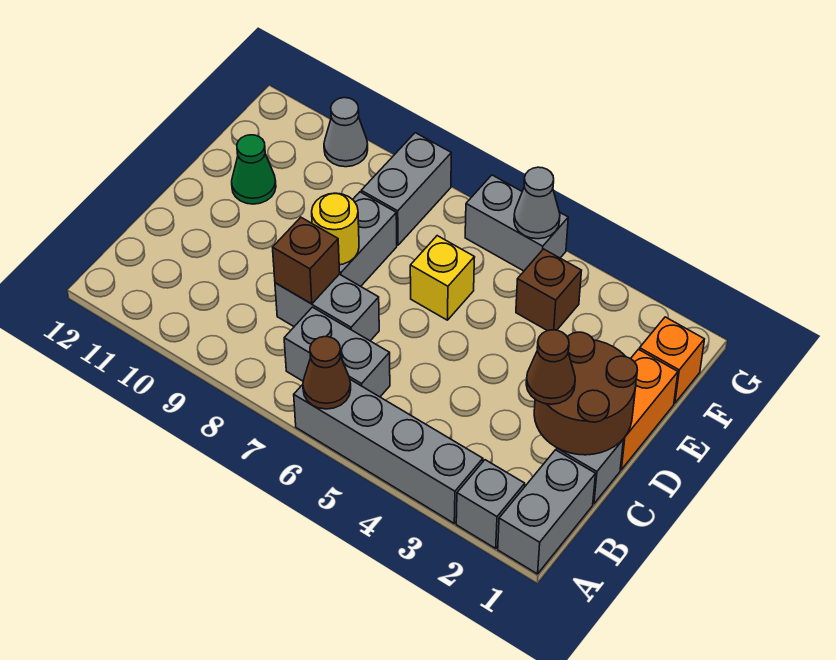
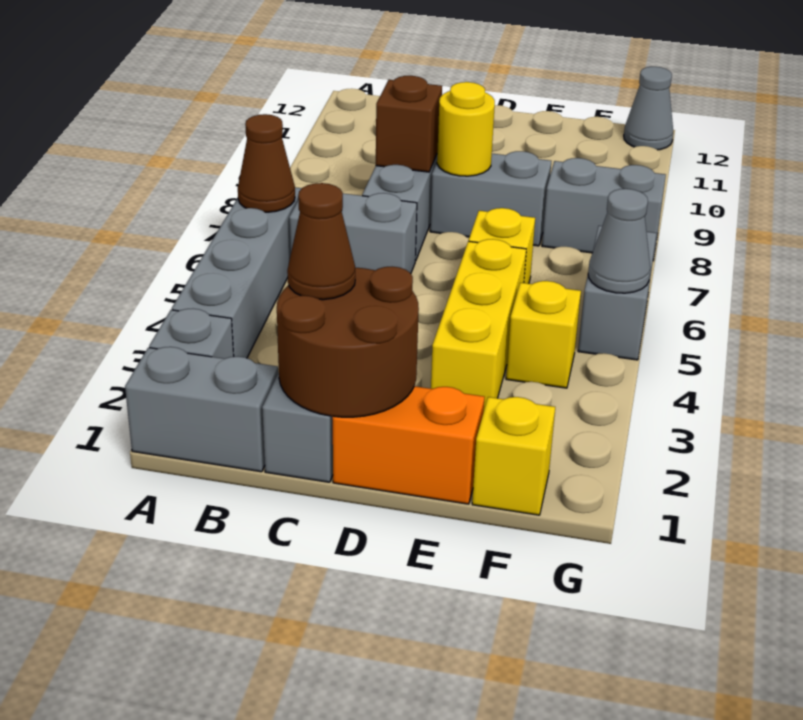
grey brick B6:B7 level 1 -> grey brick B6:C6 level 1
none -> yellow brick E3:E5 level 1
green cone E11 level 1 -> none
orange brick F1 level 1 -> yellow brick F1 level 1
brown brick F4 level 1 -> yellow brick F4 level 1
grey cone G10 level 1 -> grey cone G12 level 1

